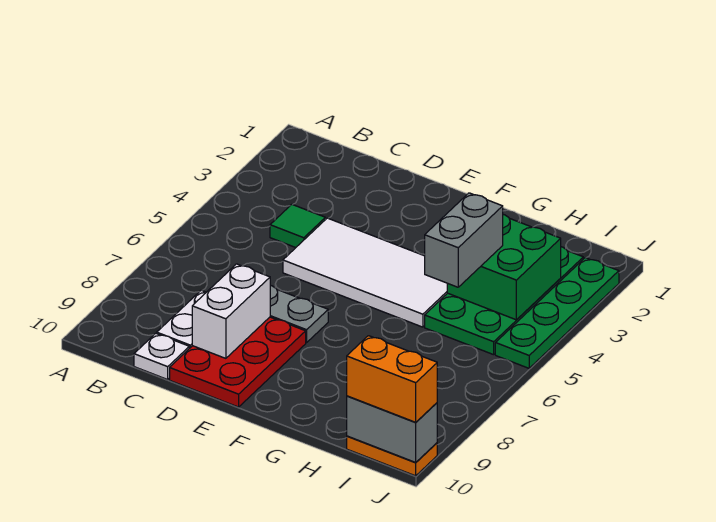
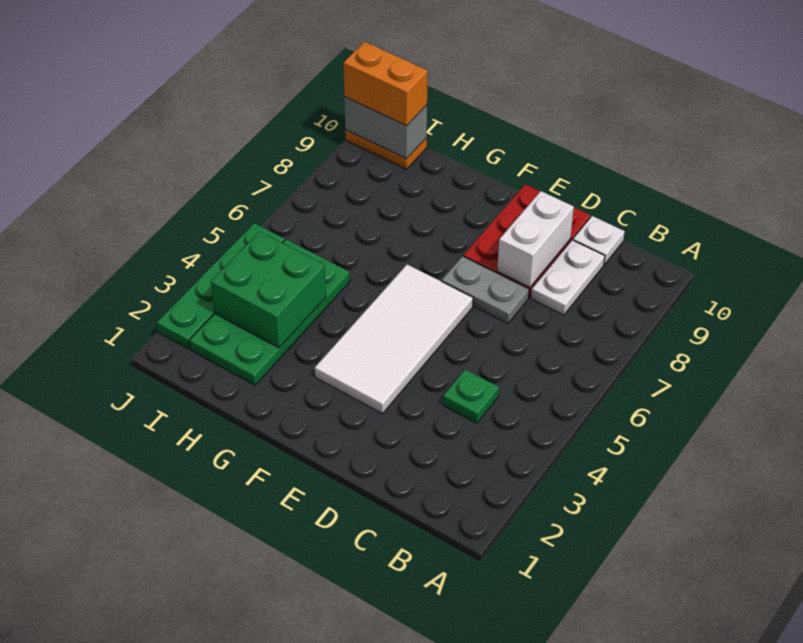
green tile C4 level 1 -> green plate C4 level 1
white tile D4:G5 level 1 -> white tile E3:F6 level 1
grey brick H4:H5 level 3 -> none

